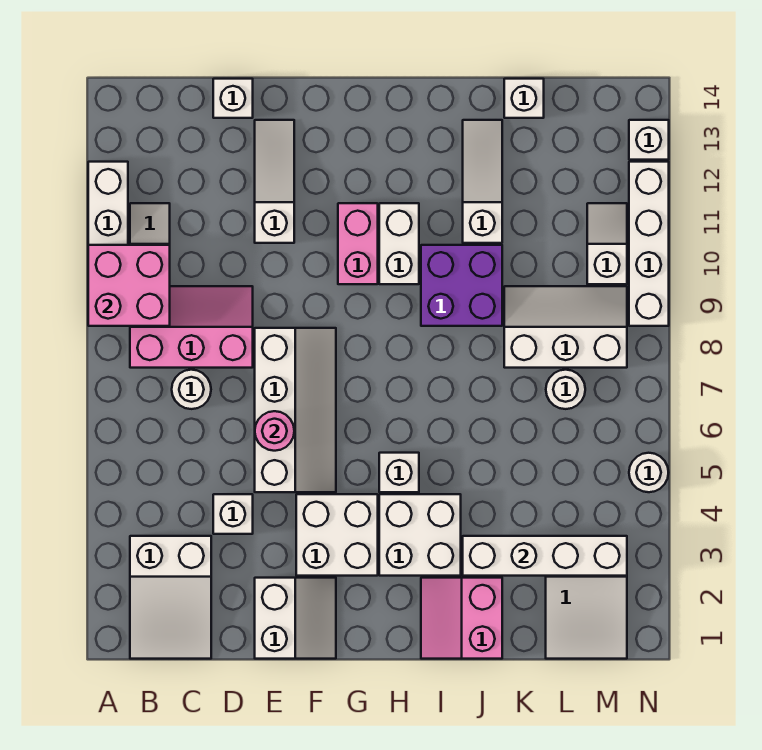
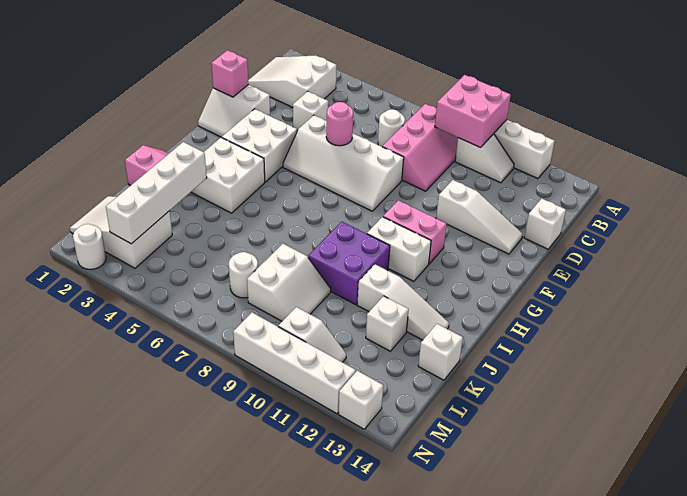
none -> pink brick E1 level 2
white brick H5 level 1 -> white brick K12 level 1
white slope K8:M9 level 1 top 8 -> white slope K8:L9 level 1 top 8
white round brick N5 level 1 -> white round brick N2 level 1

